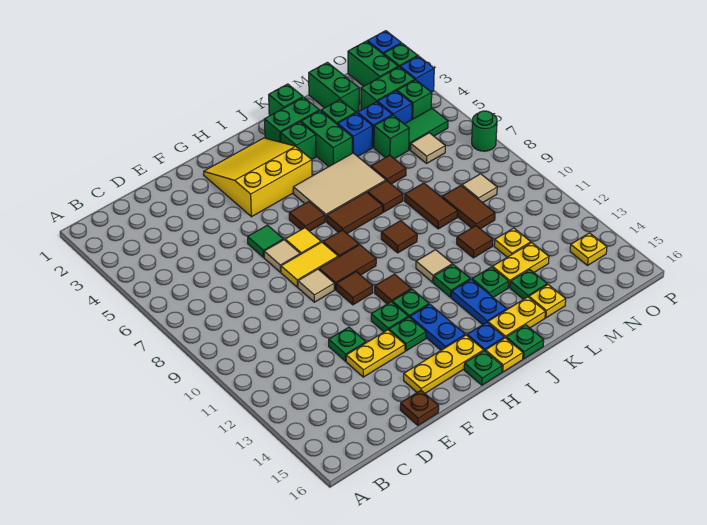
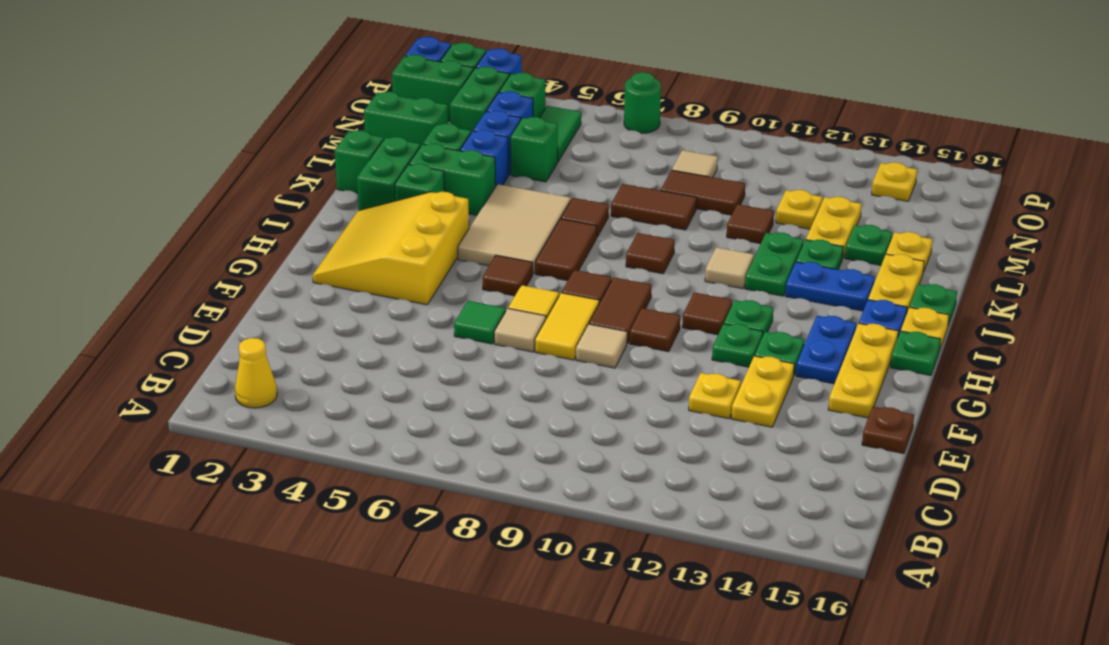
none -> yellow cone B2 level 1
green plate E12 level 1 -> yellow plate E12 level 1
blue plate H13:H14 level 1 -> blue plate G14:H14 level 1
green plate J12 level 1 -> green plate J12:K12 level 1
brown tile L6 level 1 -> none
tan tile N6 level 1 -> none

